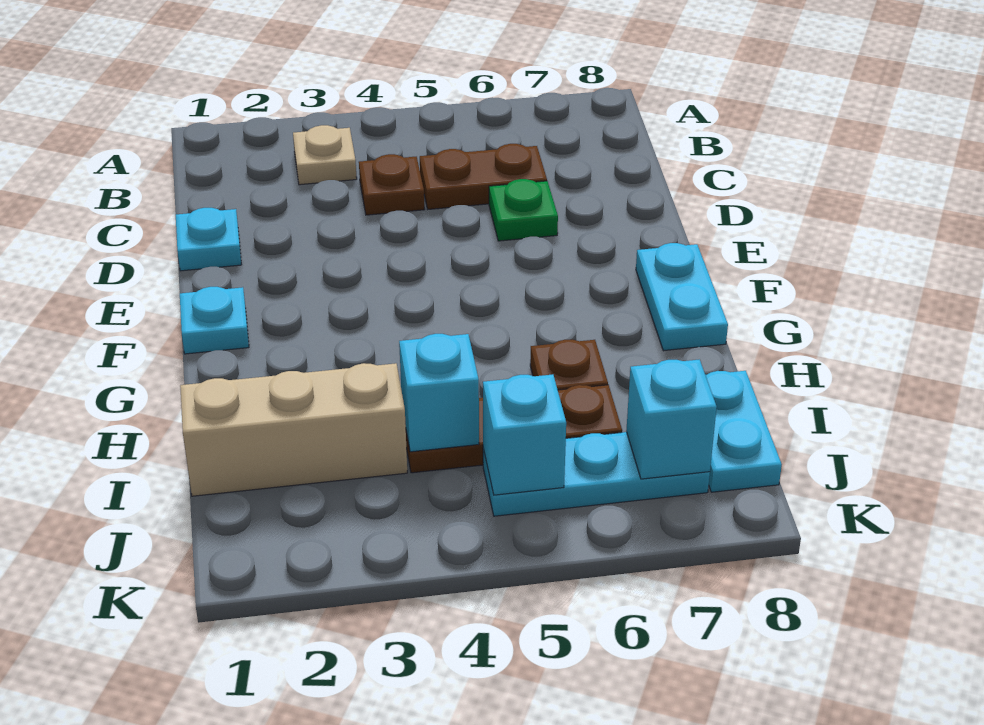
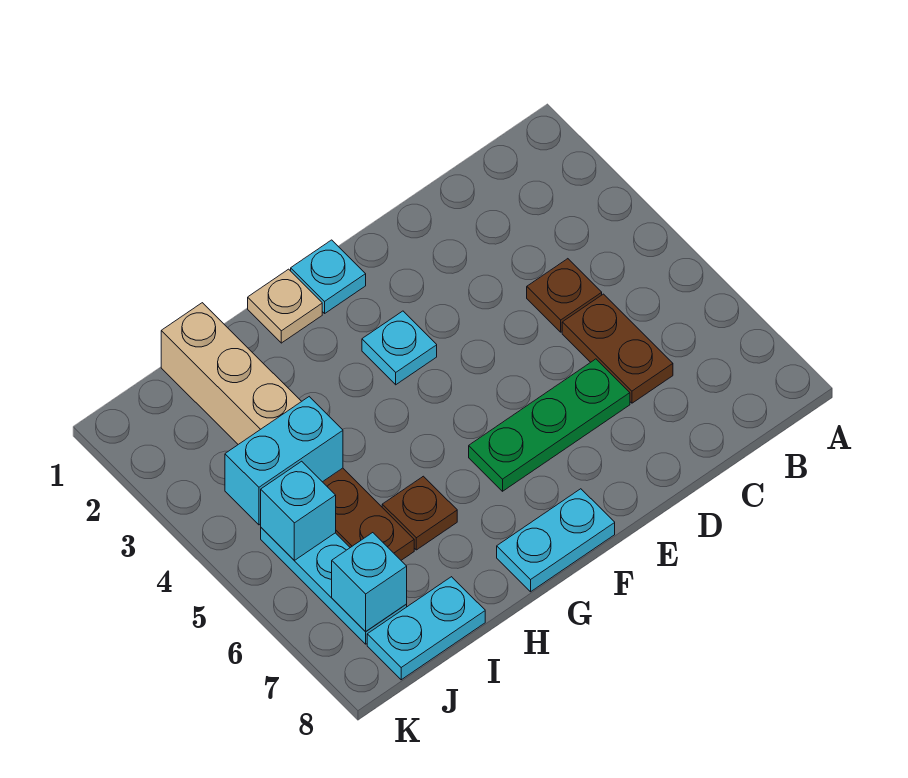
tan plate B3 level 1 -> tan plate G1 level 1
cyan plate D1 level 1 -> cyan plate F3 level 1
green plate D6 level 1 -> green plate D6:F6 level 1
cyan brick I4 level 2 -> cyan brick I4:J4 level 2

